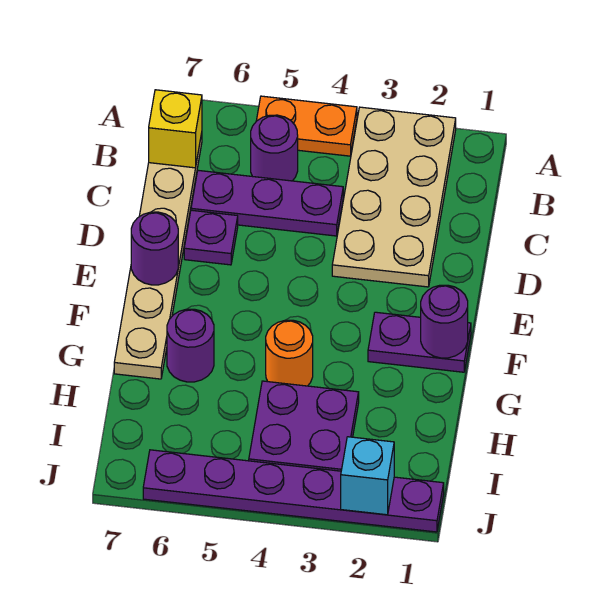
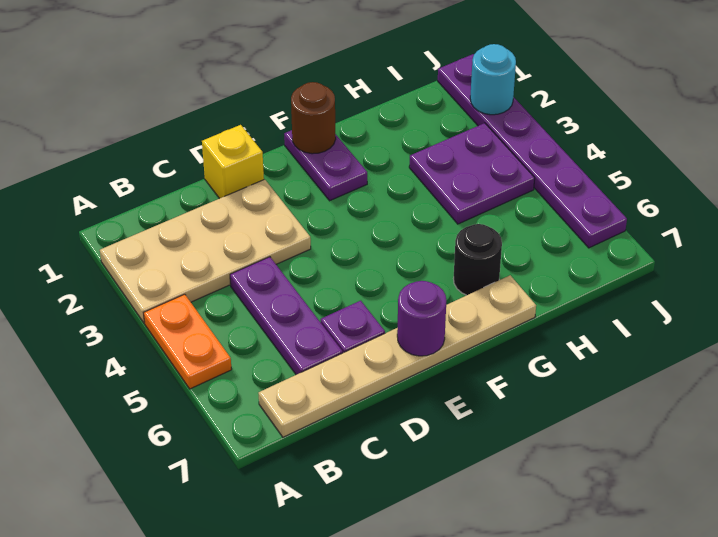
purple round brick B5 level 1 -> none
yellow brick B7 level 2 -> yellow brick D1 level 1
purple round brick F1 level 2 -> brown round brick F1 level 2
orange round brick G4 level 1 -> none
purple round brick G6 level 1 -> black round brick G6 level 1
cyan brick J2 level 2 -> cyan round brick J2 level 2

